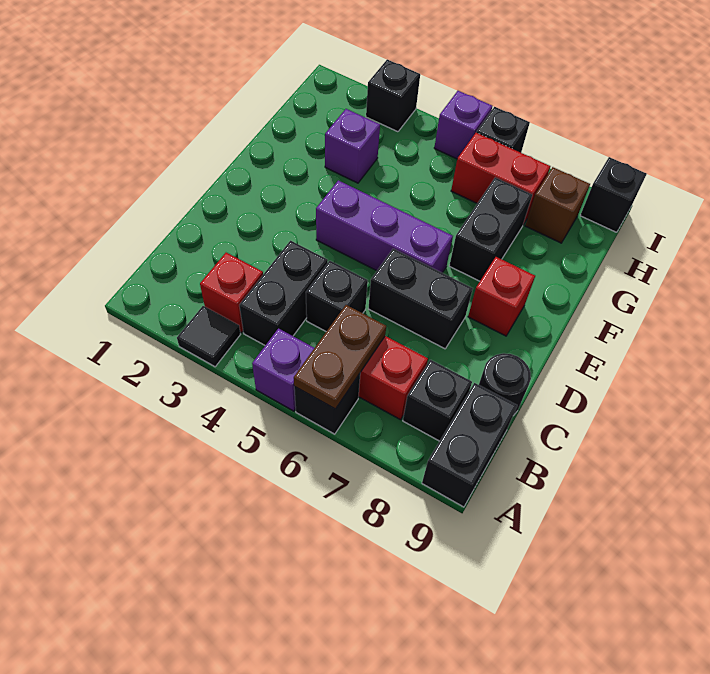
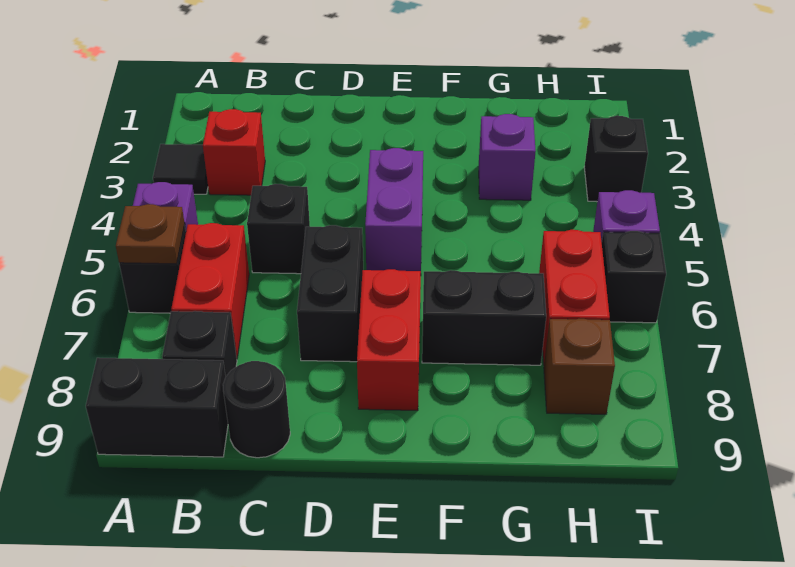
brown plate A6:B6 level 2 -> brown plate A6 level 2
black brick B4:C4 level 1 -> none
purple brick E4:E6 level 1 -> purple brick E4:E5 level 1
red brick E8 level 1 -> red brick E7:E8 level 1
black brick I9 level 1 -> none

